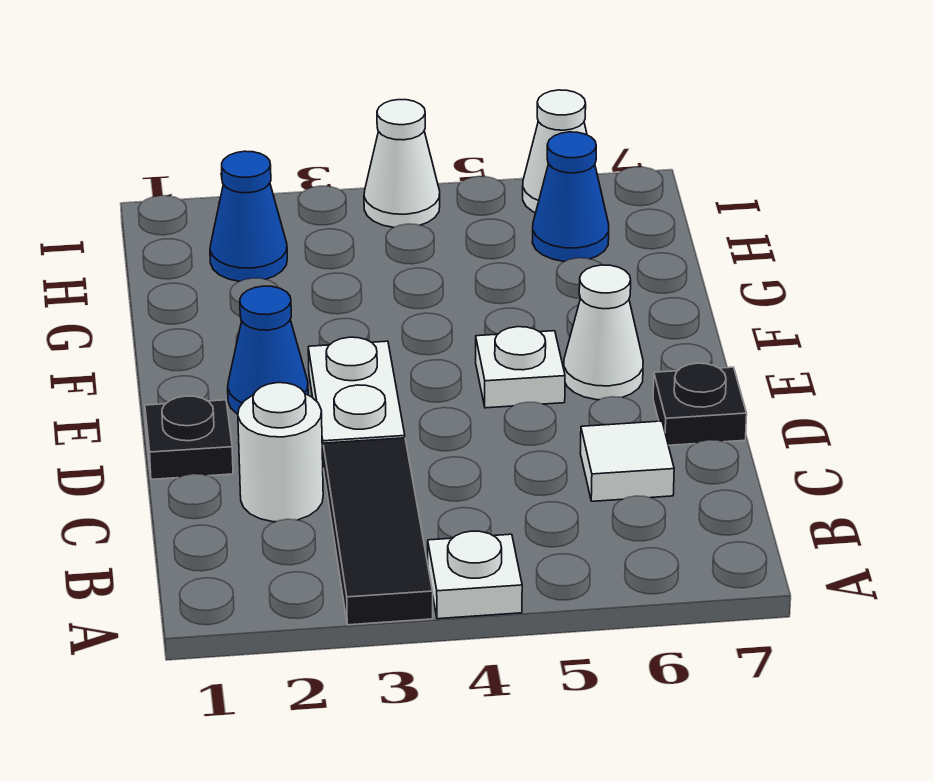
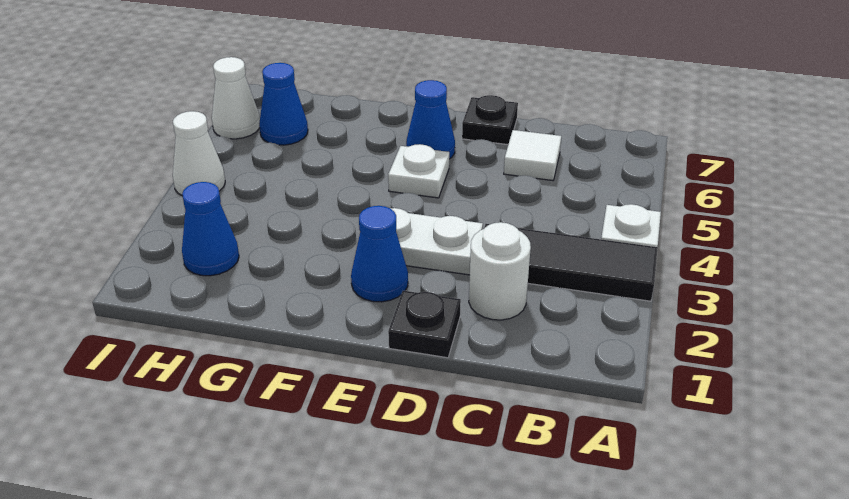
white cone E6 level 1 -> blue cone E6 level 1

